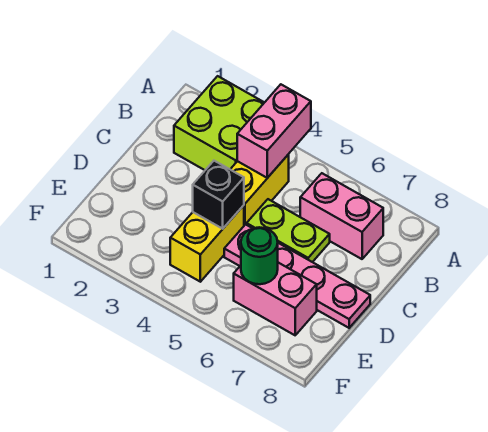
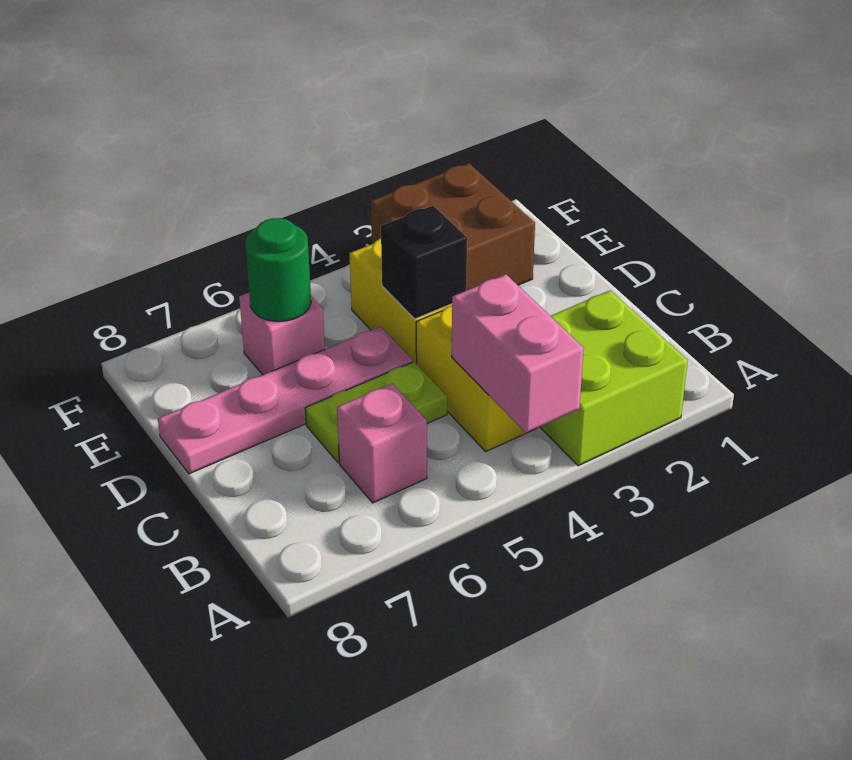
pink brick B6:B7 level 1 -> pink brick B6 level 1
none -> brown brick E2:F3 level 1
pink brick E6:E7 level 1 -> pink brick E6 level 1

